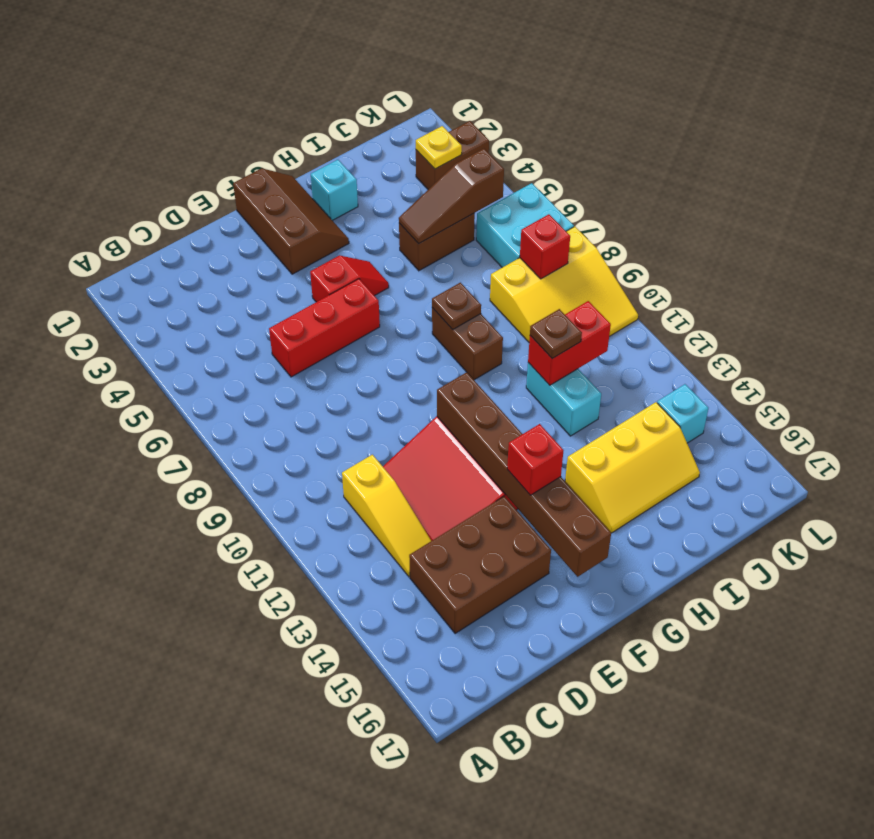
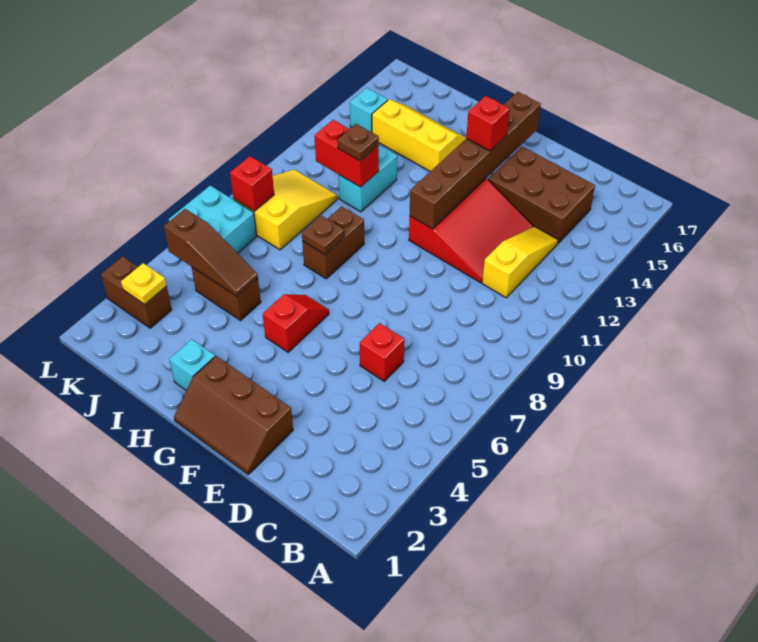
red brick D6:F6 level 1 -> red brick D6 level 1
brown slope F1:G3 level 1 top F -> brown slope E1:G2 level 1 top 2
red slope F5:G5 level 1 top F -> red slope G5:G6 level 1 top 5
yellow slope J8:L10 level 1 top 8 -> yellow slope J8:K10 level 1 top 8

